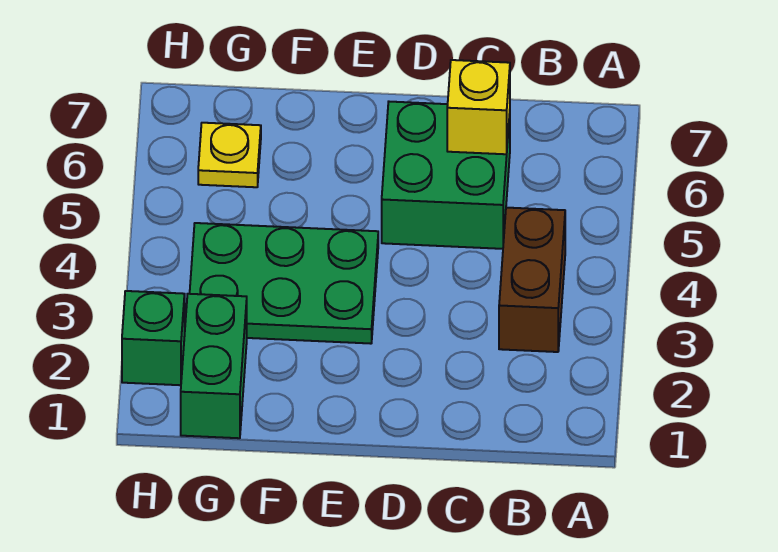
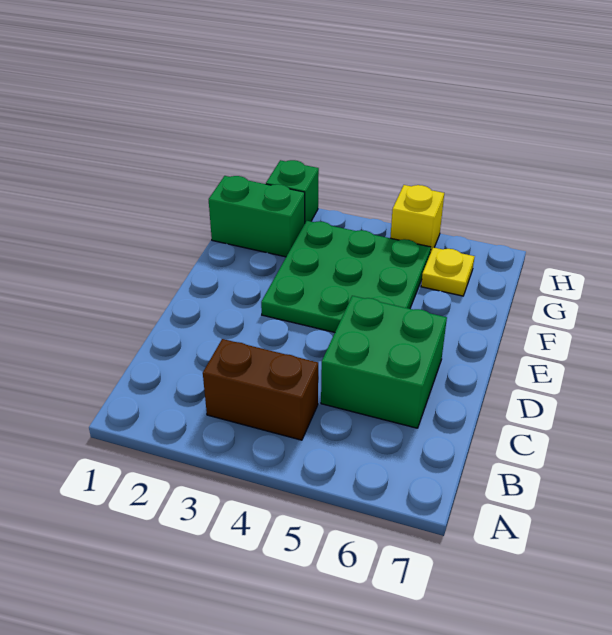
yellow brick C6 level 2 -> yellow brick H5 level 1
green plate E3:G4 level 1 -> green plate E3:G5 level 1

